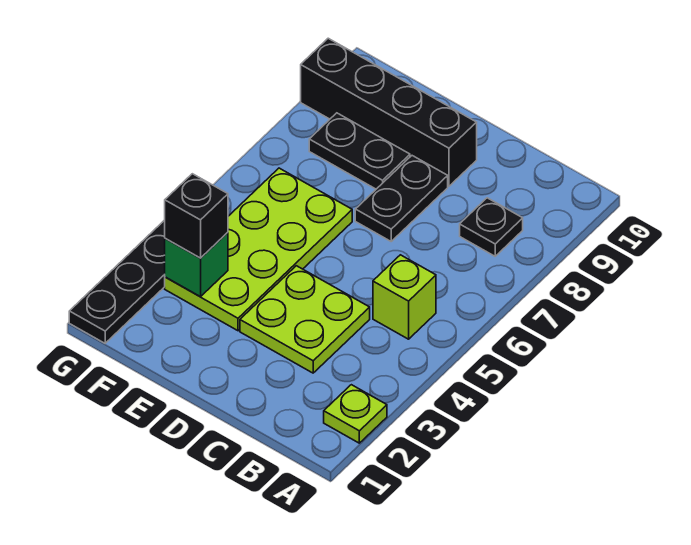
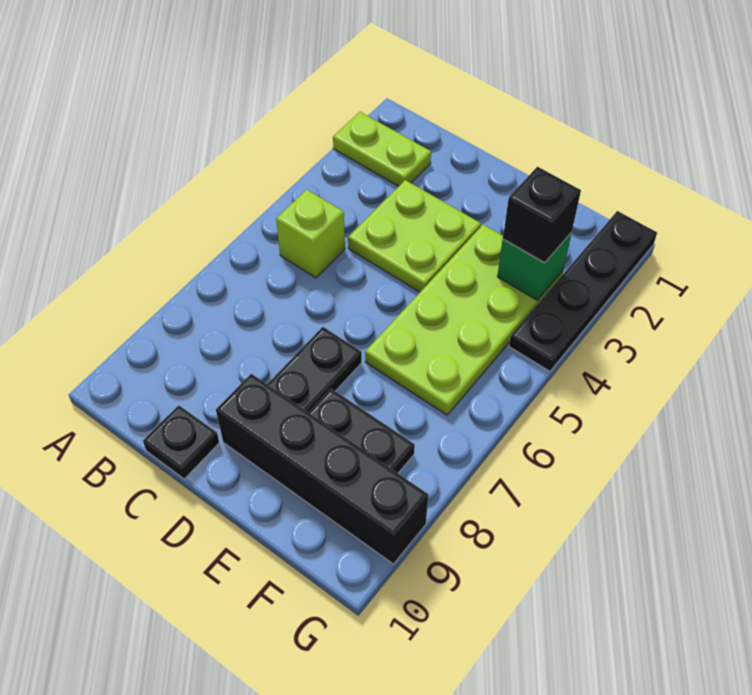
lime plate A2 level 1 -> lime plate A2:B2 level 1
black plate B8 level 1 -> black plate C10 level 1

